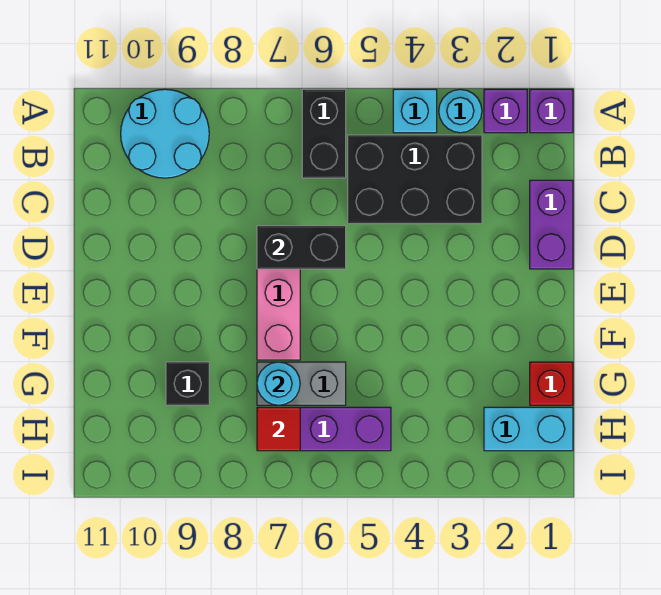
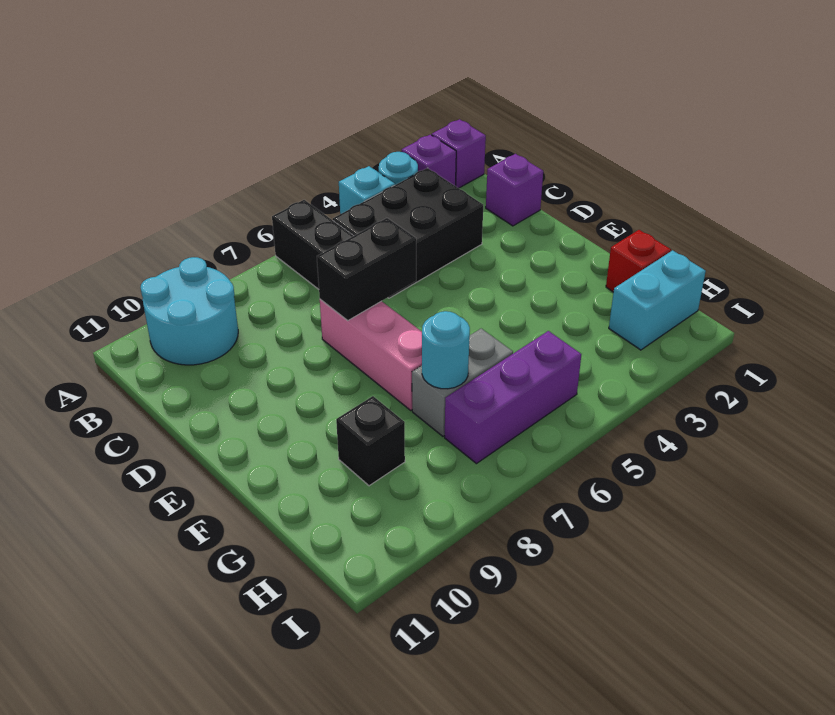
purple brick C1:D1 level 1 -> purple brick C1 level 1
red tile H7 level 2 -> none

